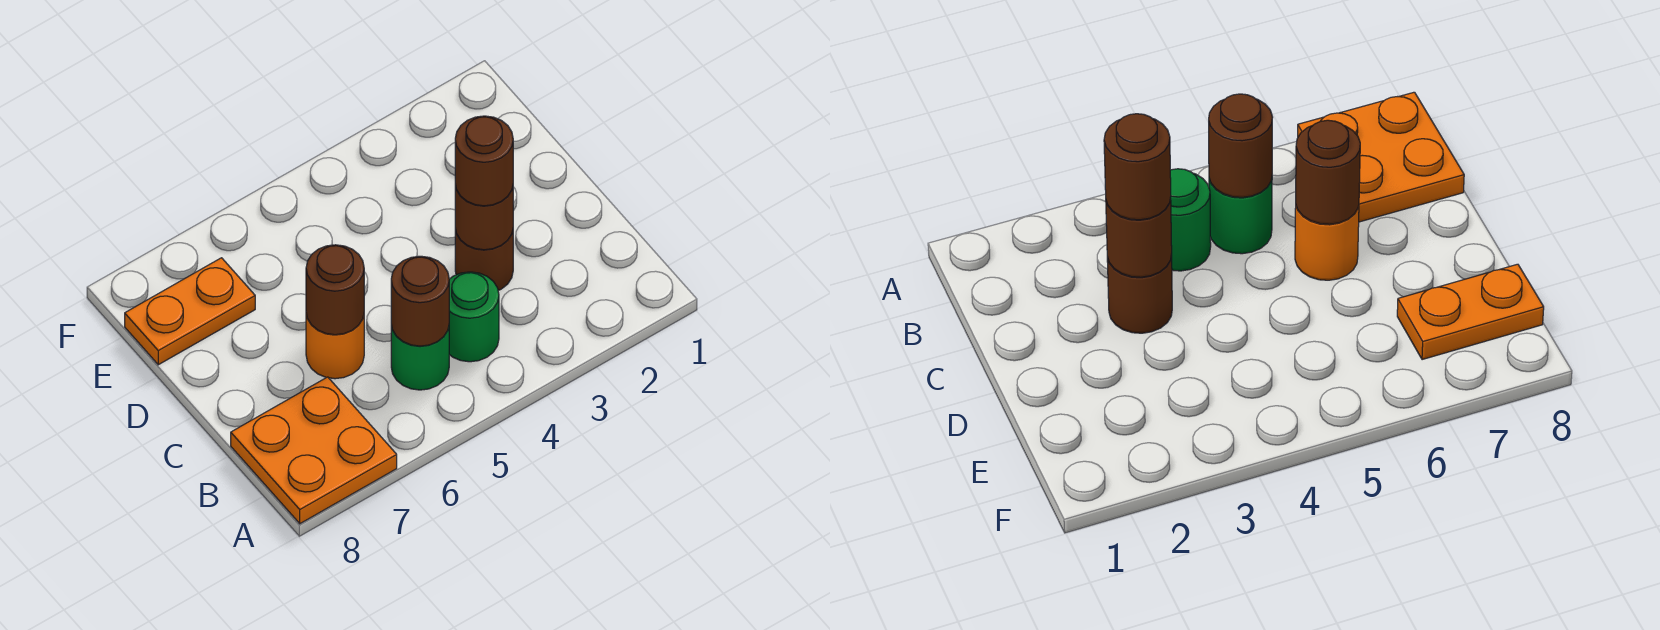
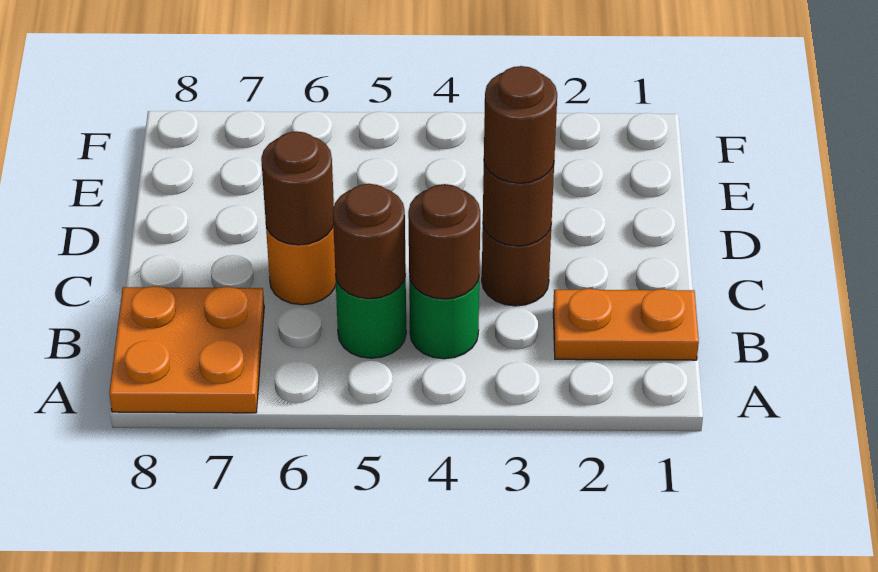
none -> brown round brick B4 level 2
orange plate E7:E8 level 1 -> orange plate B1:B2 level 1

